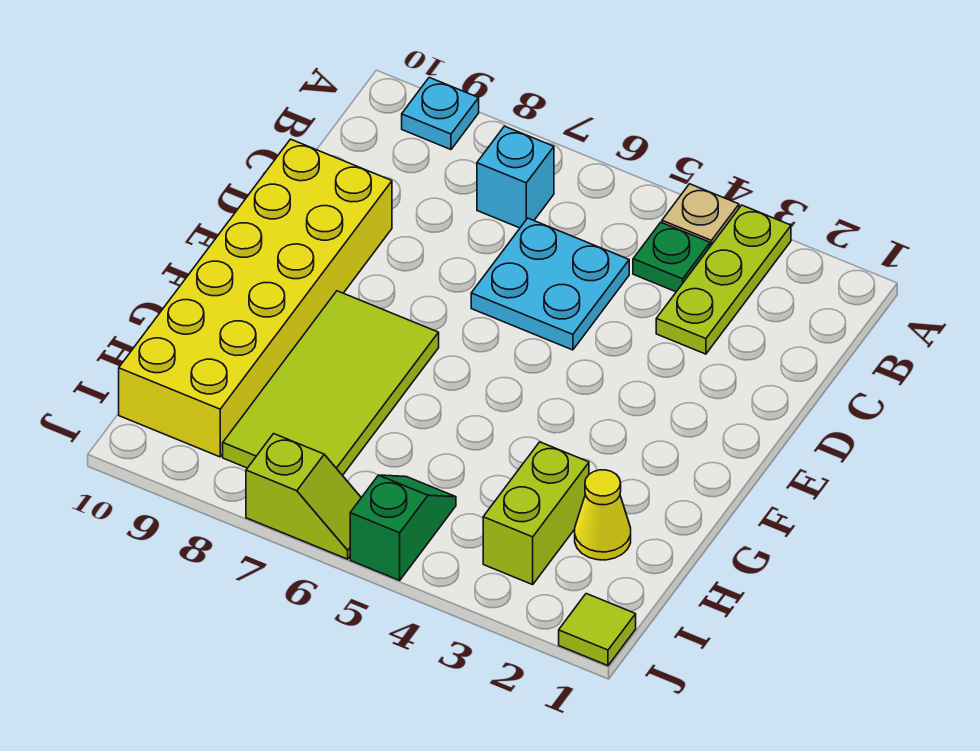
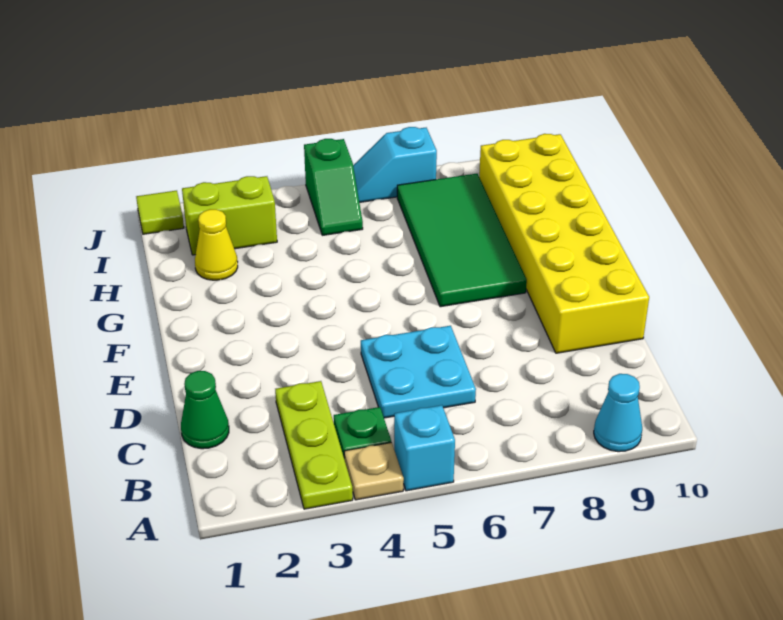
cyan plate A9 level 1 -> cyan cone A9 level 1
cyan brick B7 level 1 -> cyan brick A5 level 1
none -> green cone C1 level 1
lime tile F7:I8 level 1 -> green tile F7:I8 level 1
lime brick H3:I3 level 1 -> lime brick I2:I3 level 1
lime slope J6:J7 level 1 top 7 -> cyan slope J6:J7 level 1 top 7

